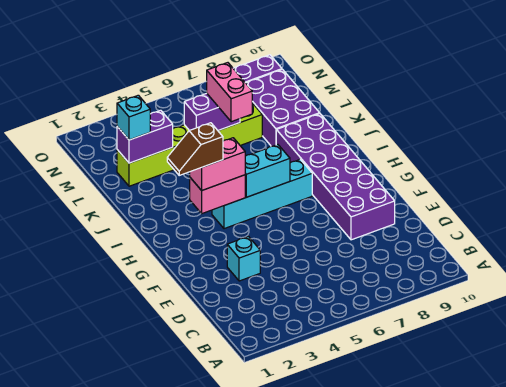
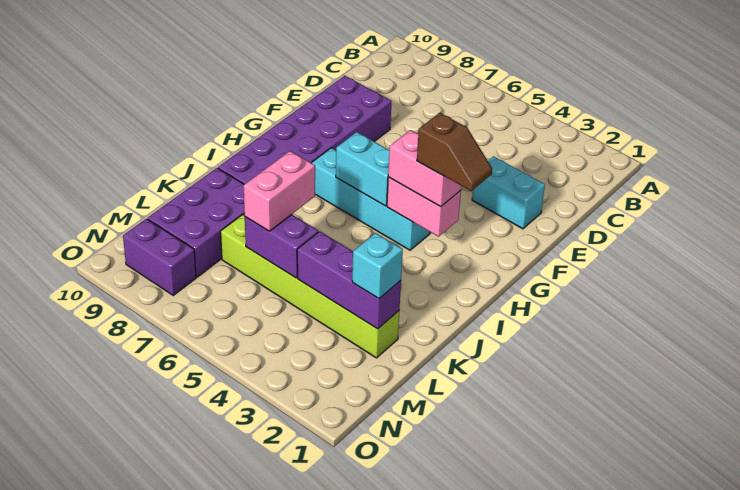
cyan brick E3 level 1 -> cyan brick E2:E3 level 1
purple brick L2:L3 level 2 -> purple brick L2:L4 level 2

